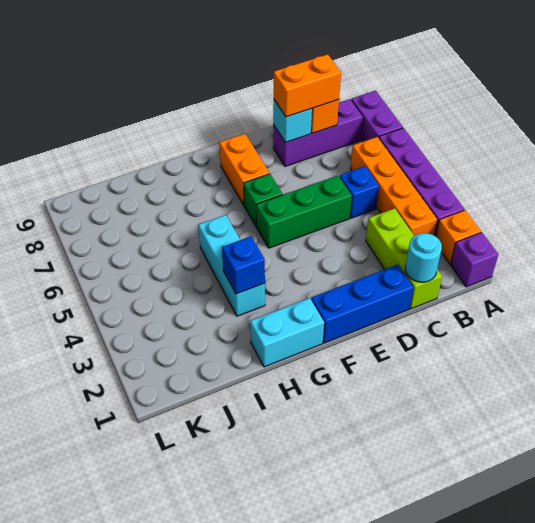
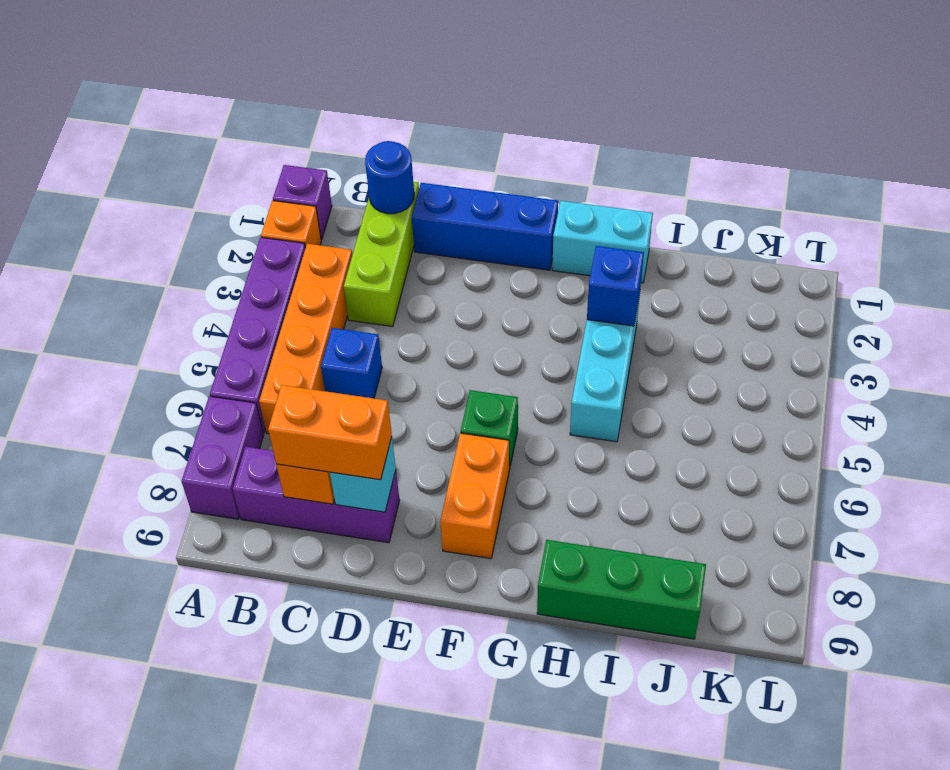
cyan round brick C1 level 2 -> blue round brick C1 level 2
green brick D5:F5 level 1 -> green brick H9:J9 level 1

